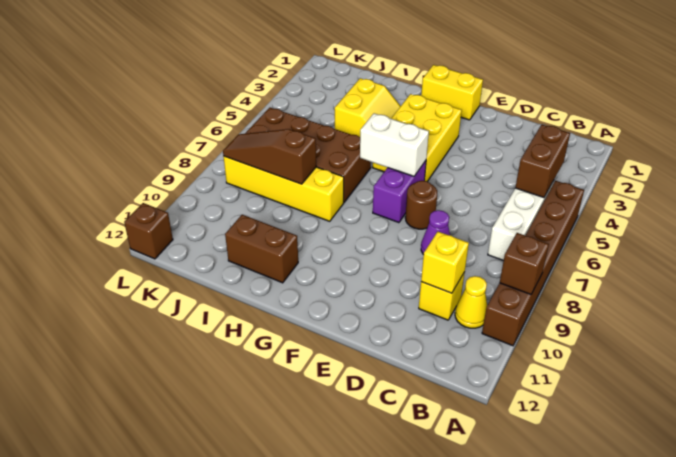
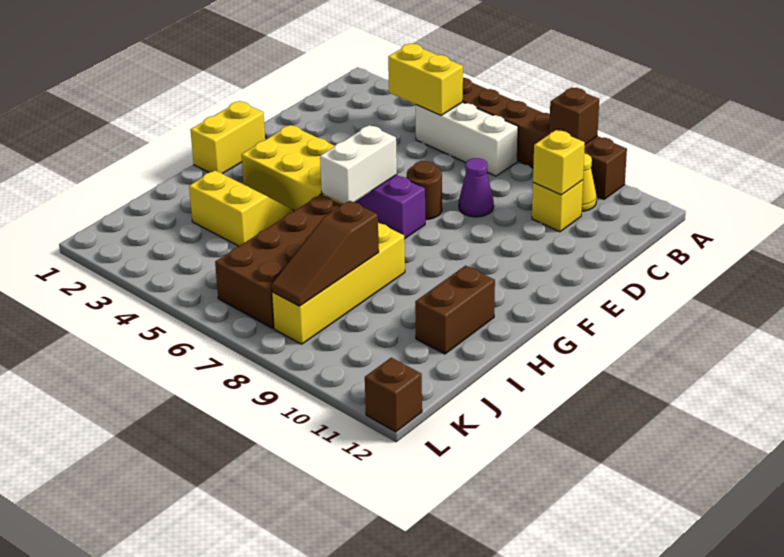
brown brick B4:B5 level 2 -> yellow brick B4:B5 level 2

